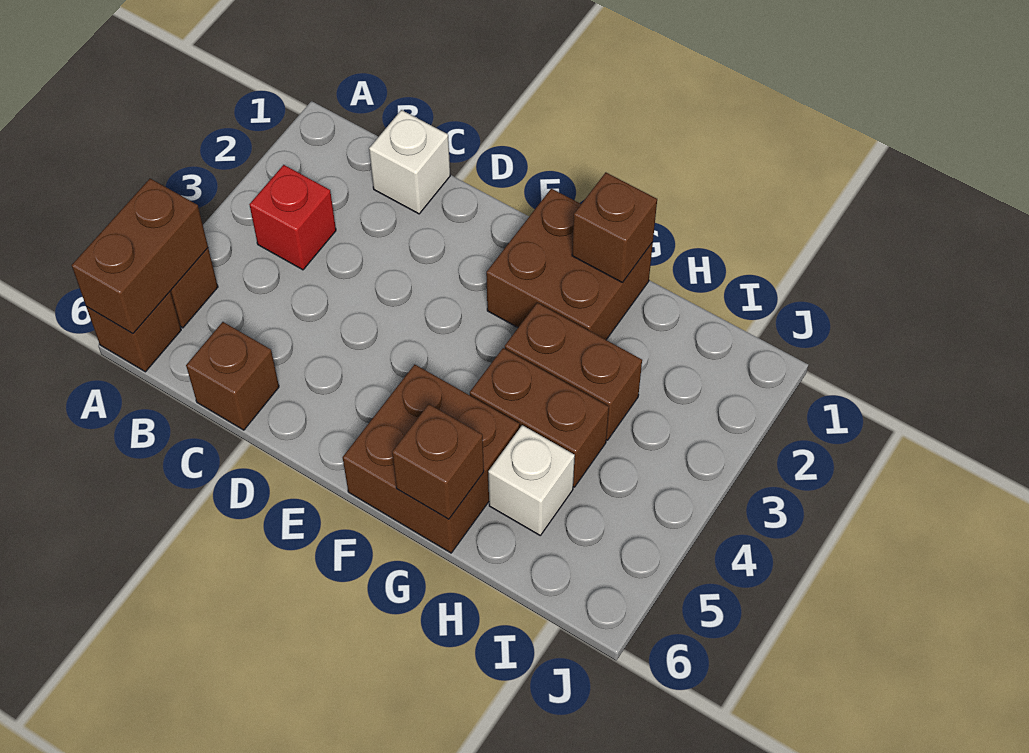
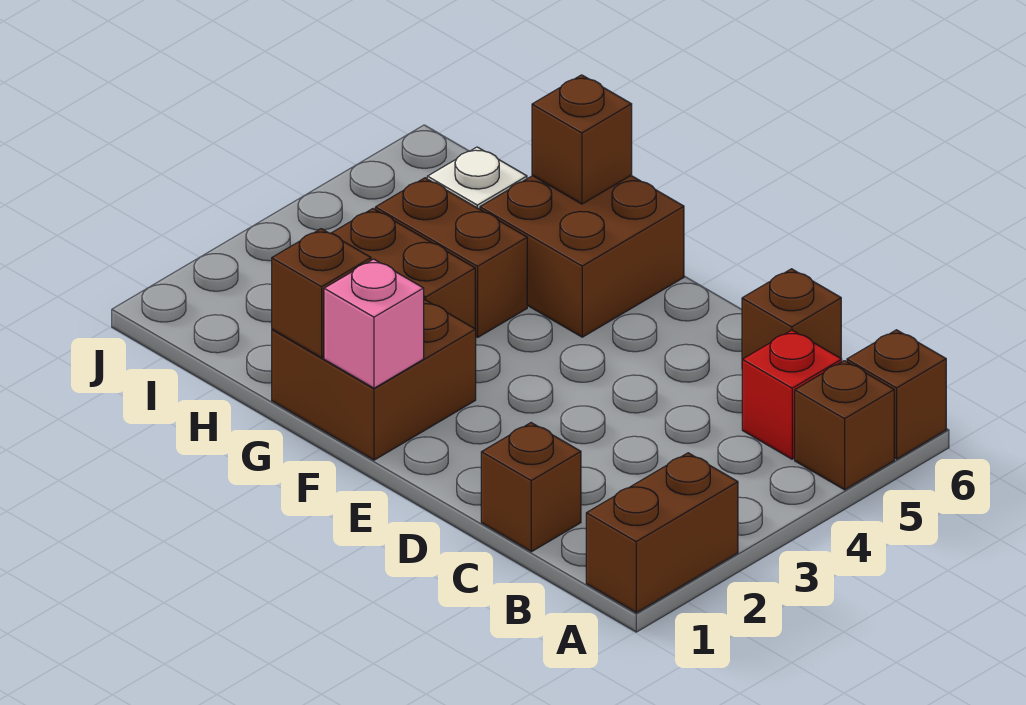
brown brick A5:A6 level 2 -> brown brick A1:A2 level 1
red brick B3 level 1 -> red brick B5 level 1
white brick C1 level 1 -> brown brick C1 level 1
none -> pink brick F1 level 2

